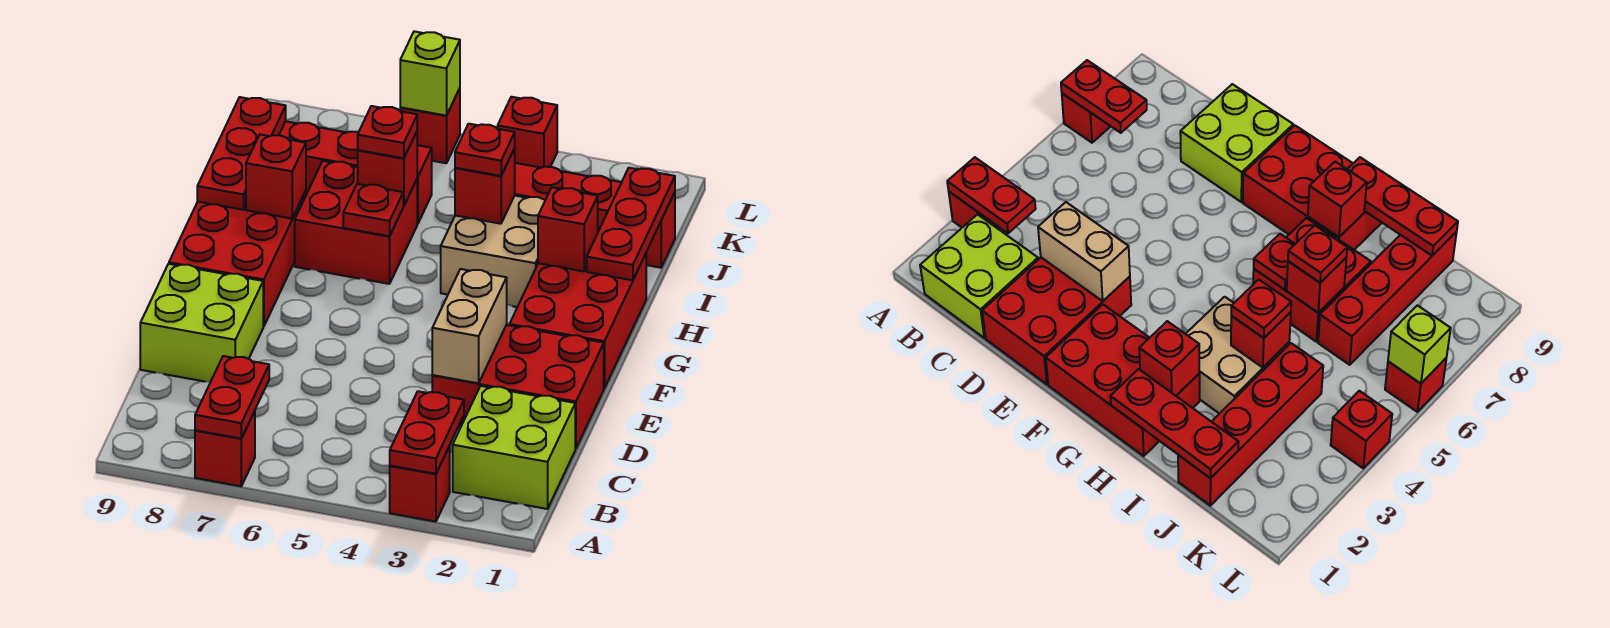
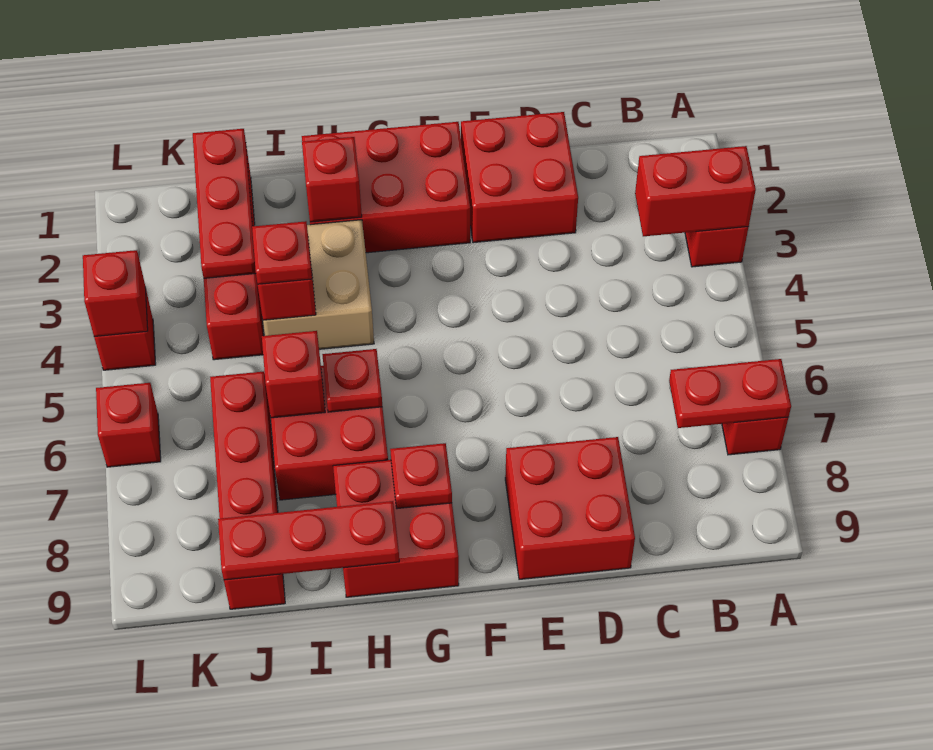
red plate A3:B3 level 2 -> red brick A3:B3 level 2
lime brick B1:C2 level 1 -> none
red brick D1:E3 level 1 -> red brick D1:E2 level 1
tan brick D3:E3 level 2 -> none
lime brick D8:E9 level 1 -> red brick D8:E9 level 1
red brick F8:H9 level 1 -> red brick G8:H9 level 1
red plate H1:J1 level 2 -> red plate J1:J3 level 2
red brick H8 level 2 -> red brick L4 level 2
red plate I6 level 3 -> red plate G8 level 2
lime brick L6 level 2 -> none

